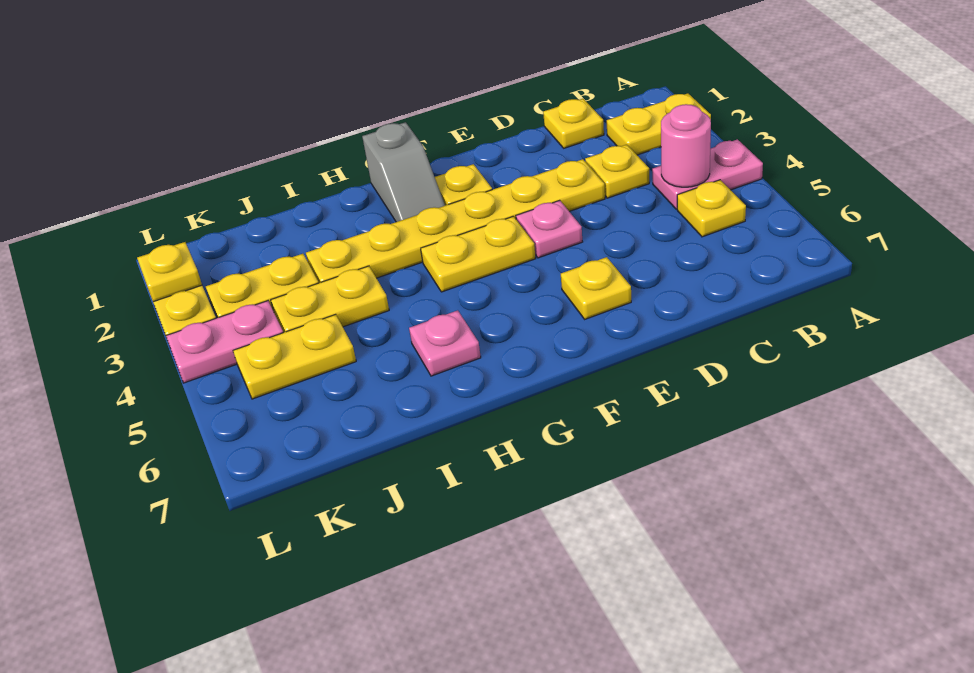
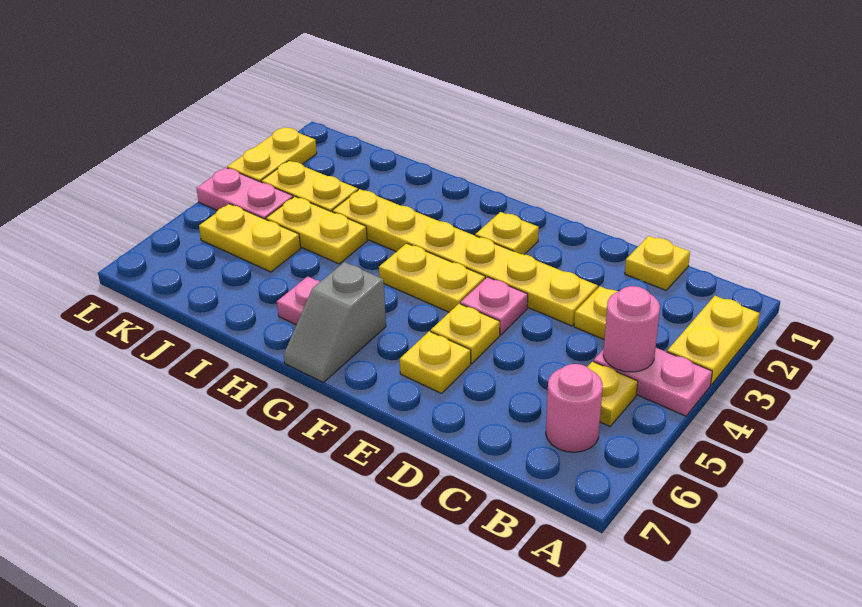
yellow plate A2:B2 level 1 -> yellow plate A2:A3 level 1
none -> pink round brick B6 level 1
grey slope G1:G2 level 1 top 1 -> grey slope G6:G7 level 1 top 6
yellow plate L2 level 2 -> yellow plate E5 level 1

